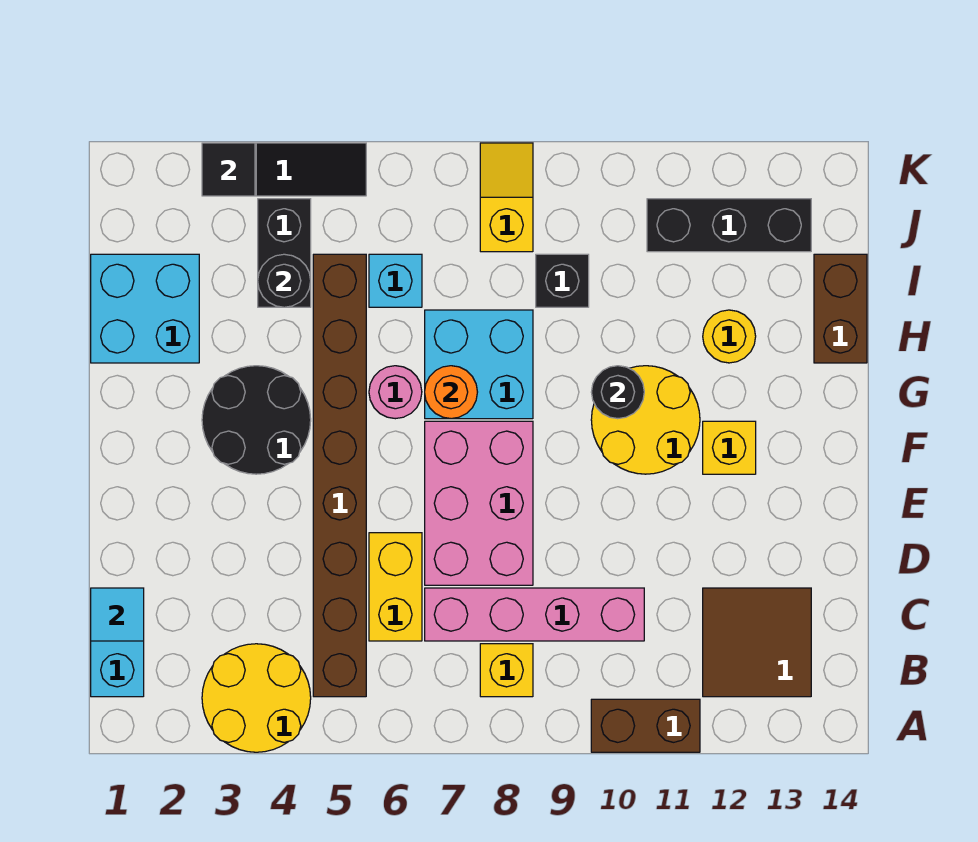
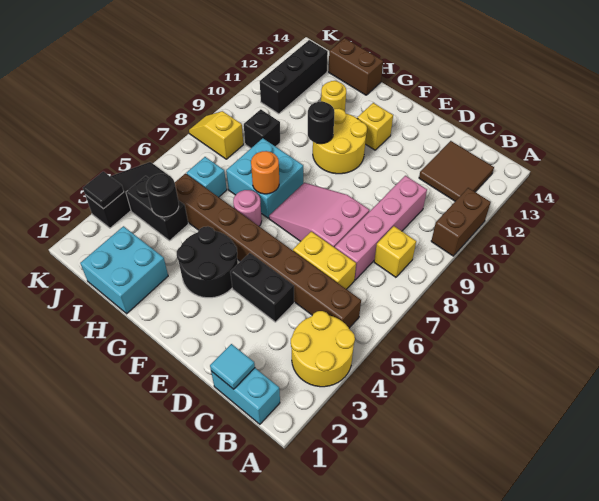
none -> black brick D4:E4 level 1
pink brick D7:F8 level 1 -> pink slope D7:F8 level 1 top D

